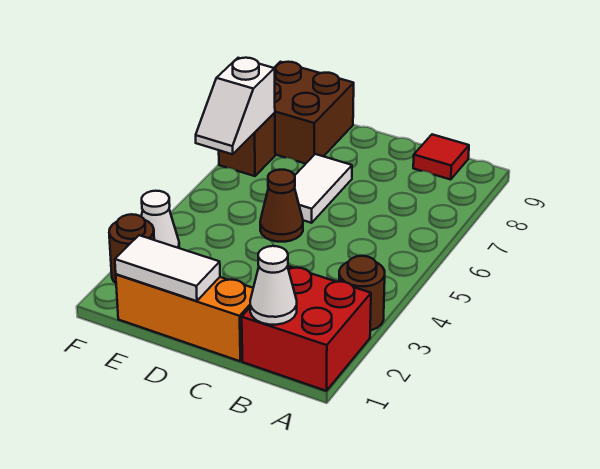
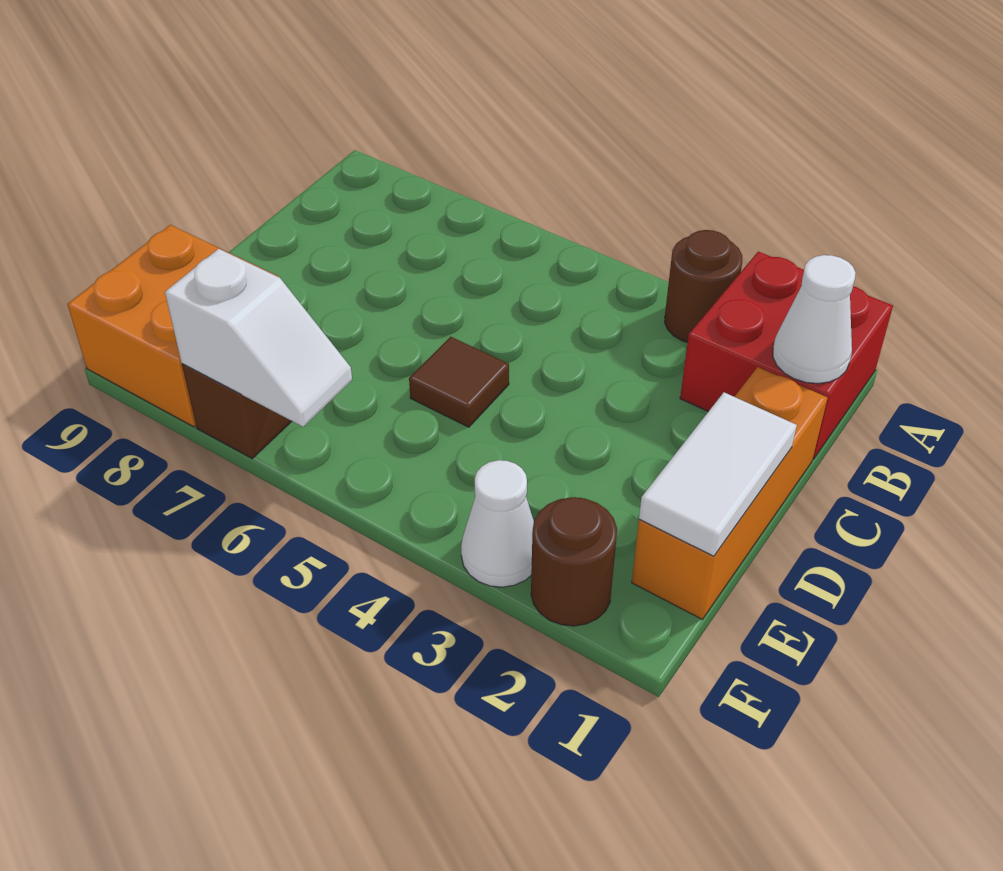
red tile B9 level 1 -> none
brown cone D5 level 1 -> brown tile D5 level 1
white tile D6:D7 level 1 -> none
brown brick E8:F9 level 1 -> orange brick E8:F9 level 1

